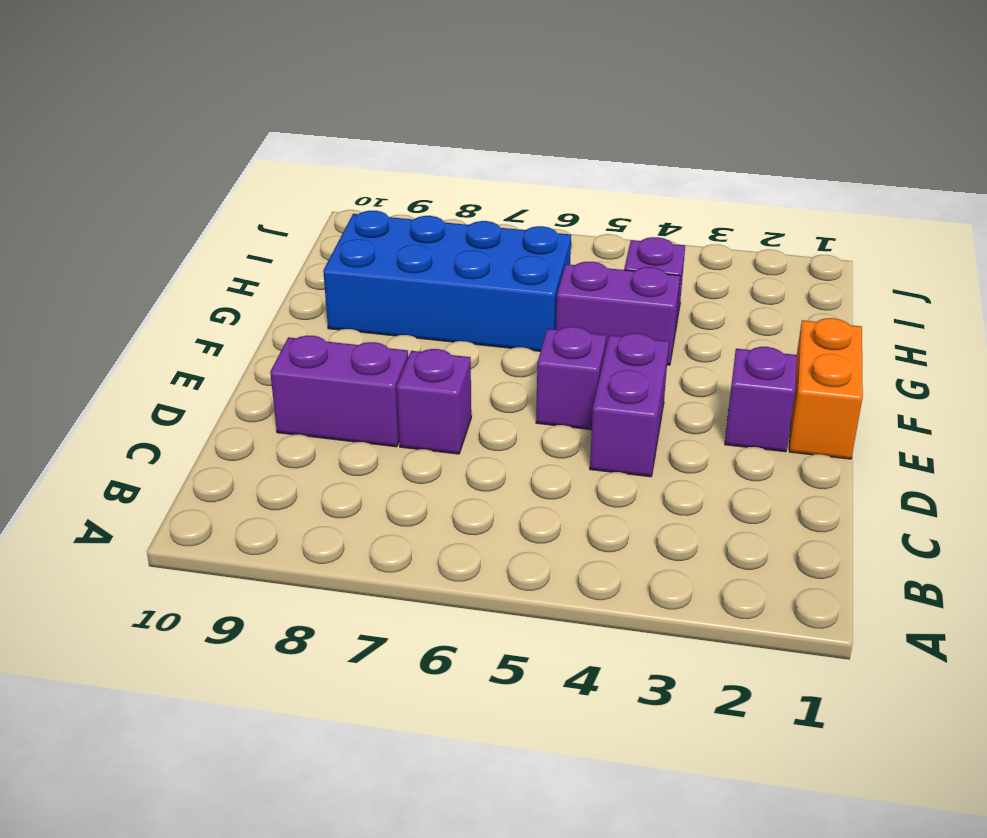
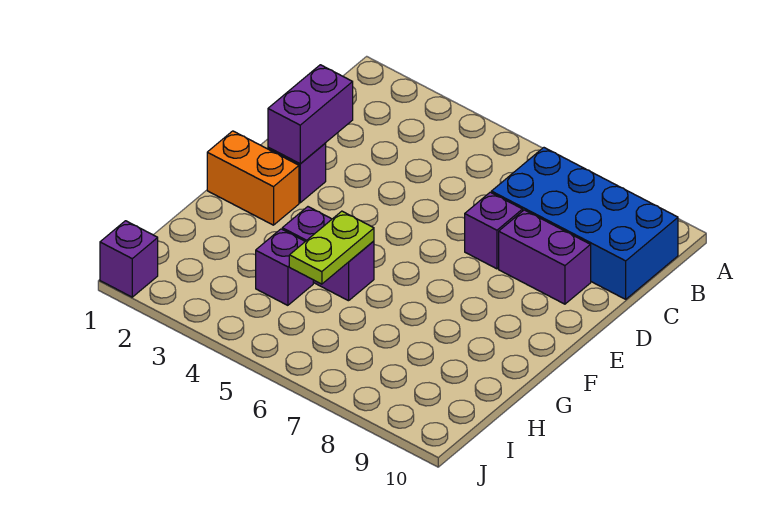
purple brick D4:E4 level 1 -> purple brick D2:E2 level 2
orange brick E1:F1 level 1 -> orange brick F1:F2 level 1
purple brick E5 level 1 -> purple brick J1 level 1
none -> lime plate G5:H5 level 2
blue brick G6:H9 level 1 -> blue brick B7:C10 level 1

